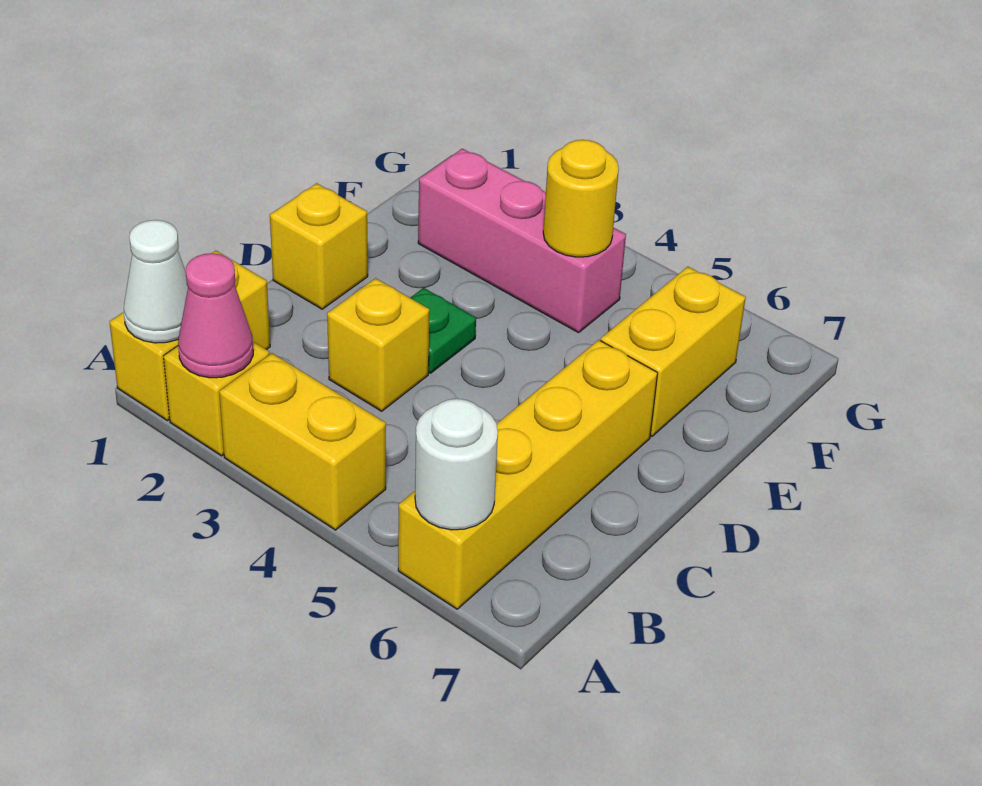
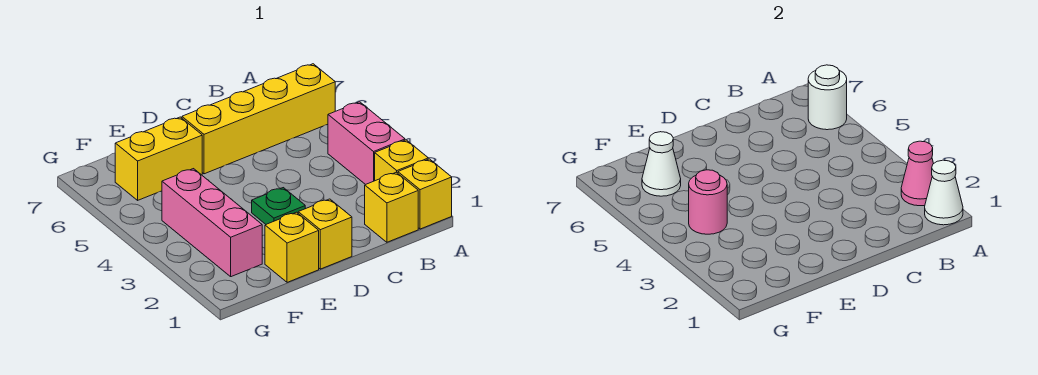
yellow brick A3:A4 level 1 -> pink brick A3:A4 level 1
yellow brick C3 level 1 -> yellow brick E1 level 1
yellow round brick F4 level 2 -> pink round brick F4 level 2
none -> white cone F6 level 2

